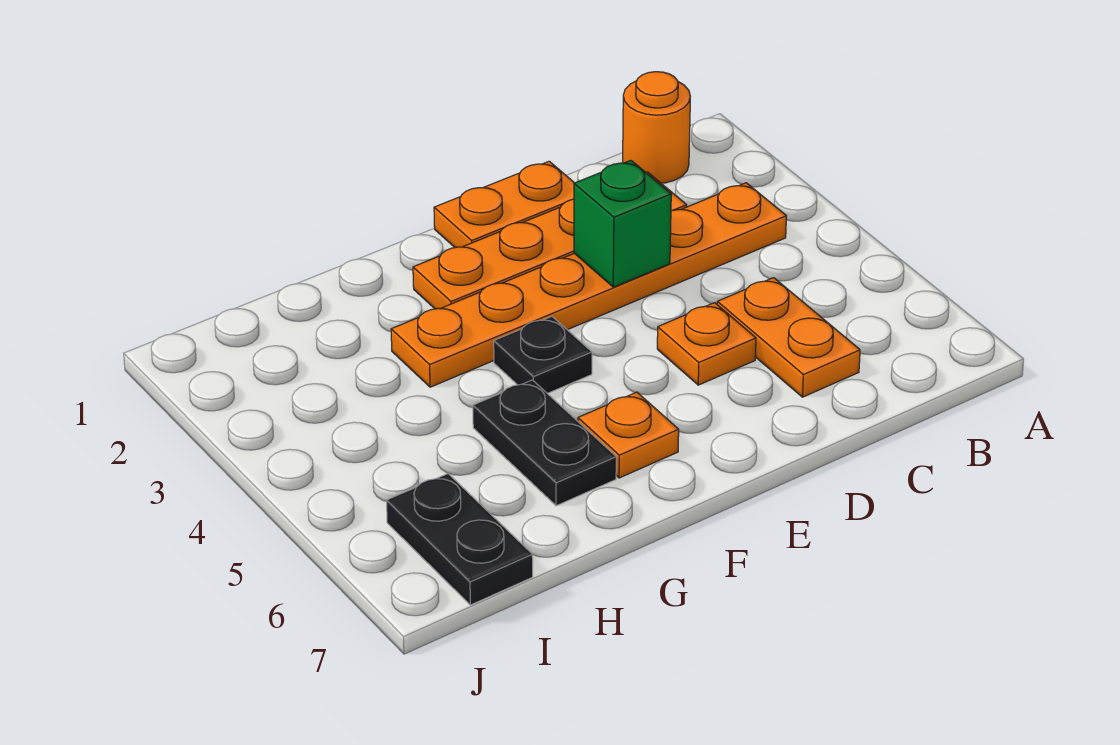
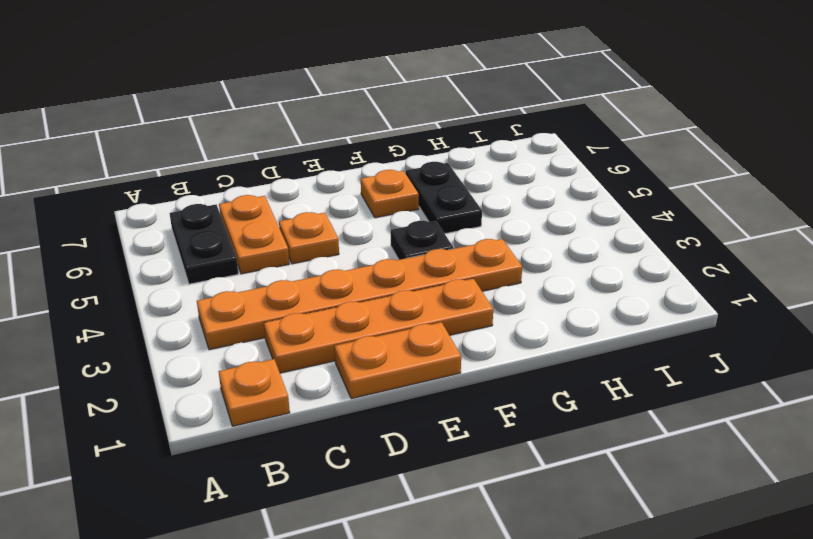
orange round brick B1 level 1 -> orange plate B1 level 1
green brick D3 level 2 -> none
black plate I6:I7 level 1 -> black plate B5:B6 level 1

